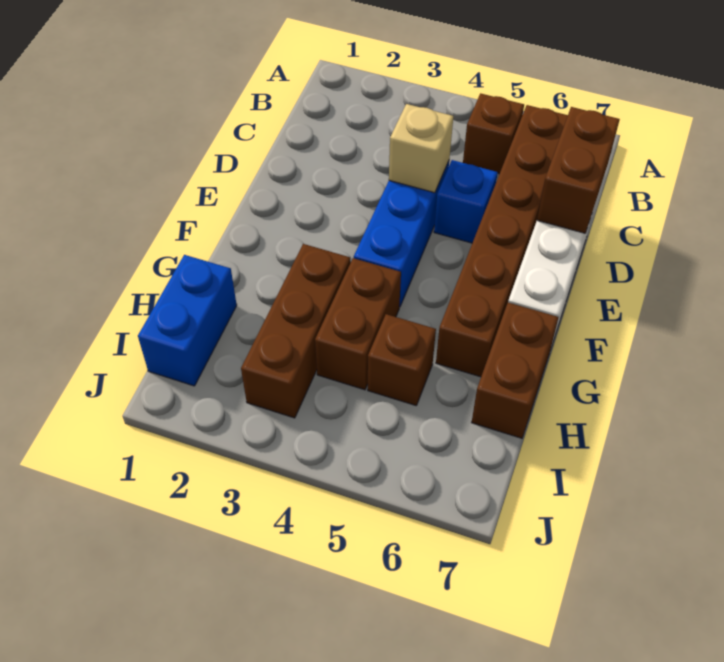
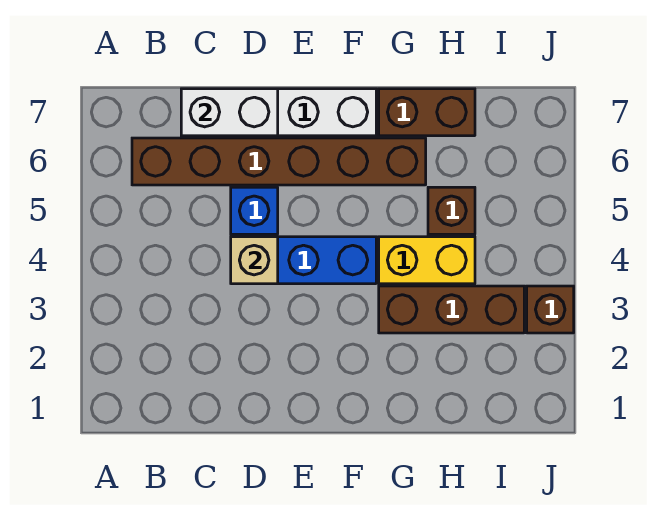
brown brick B5 level 1 -> brown brick J3 level 1
brown brick C7:D7 level 2 -> white brick C7:D7 level 2
brown brick G4:H4 level 1 -> yellow brick G4:H4 level 1
blue brick H1:I1 level 1 -> none

